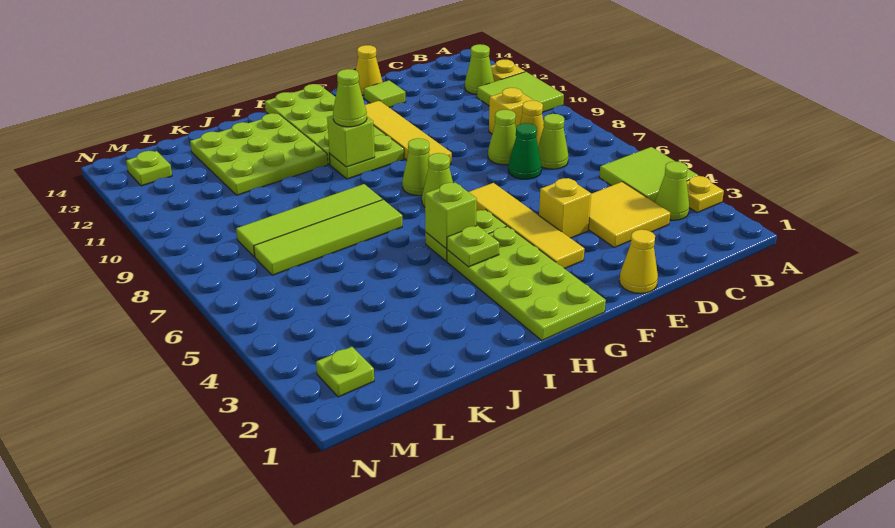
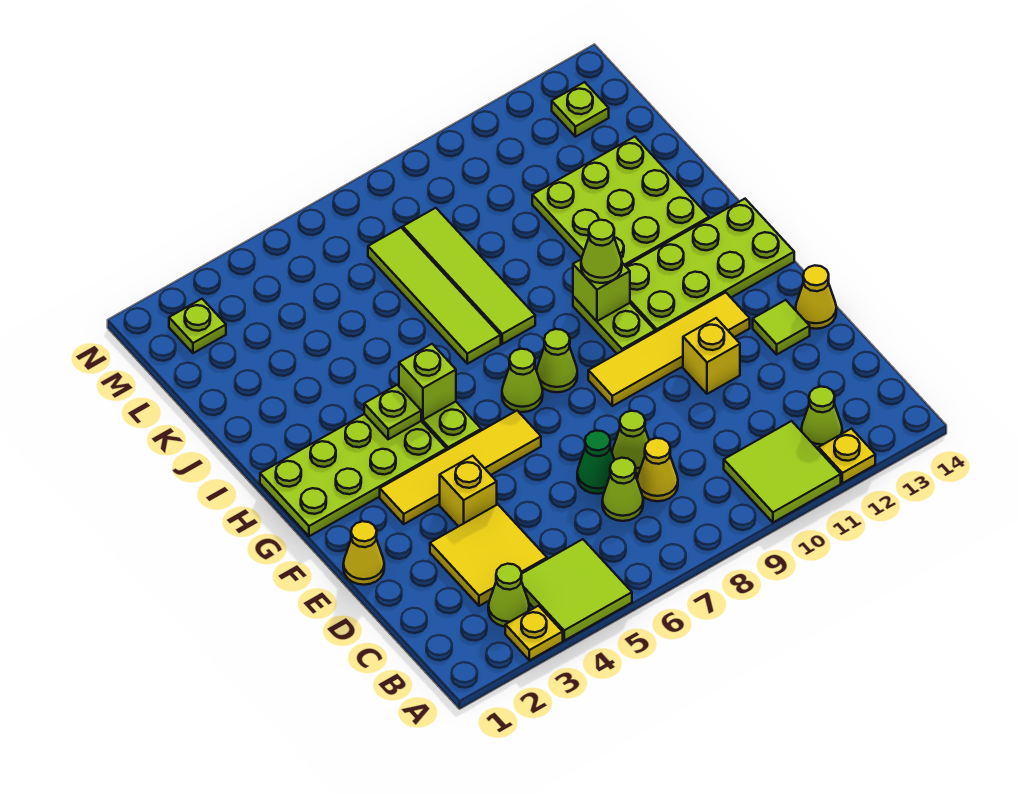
yellow brick C9 level 1 -> yellow brick E11 level 1

